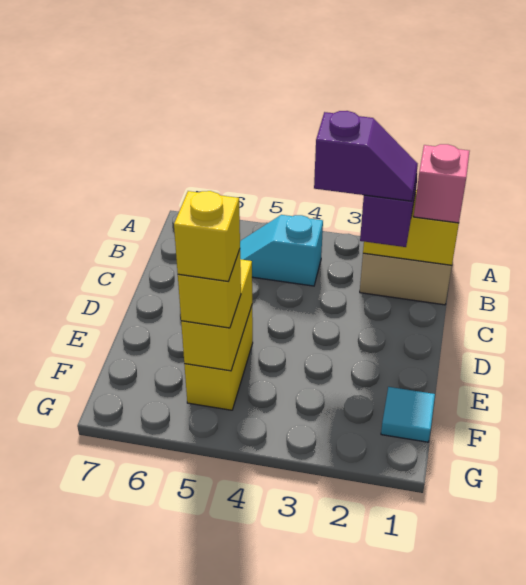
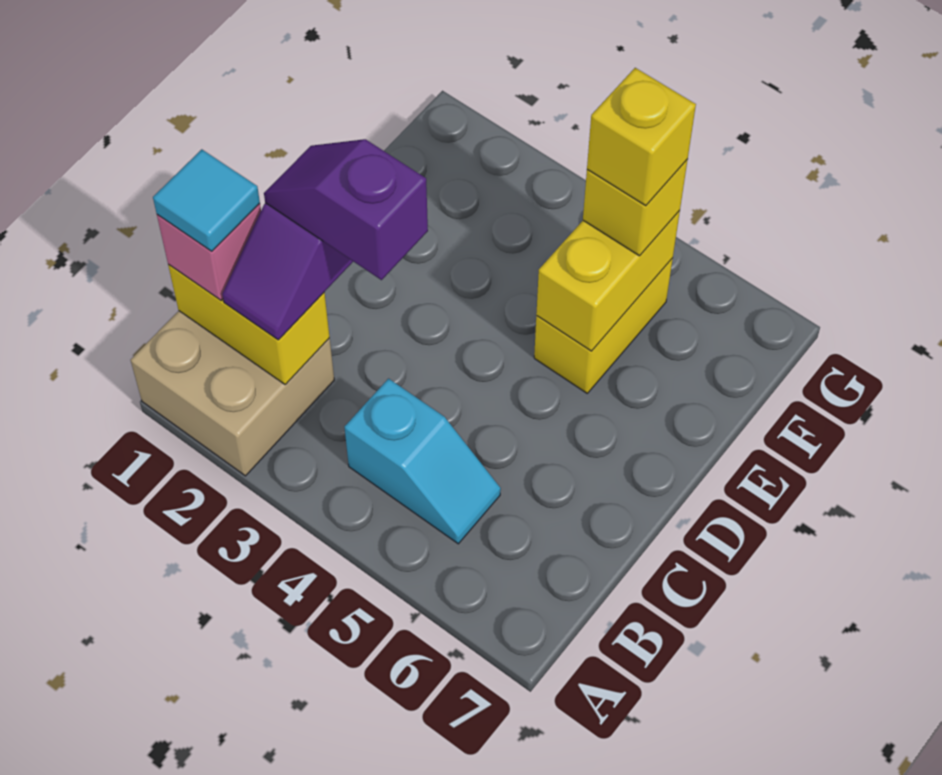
cyan tile F1 level 1 -> cyan tile B1 level 4

